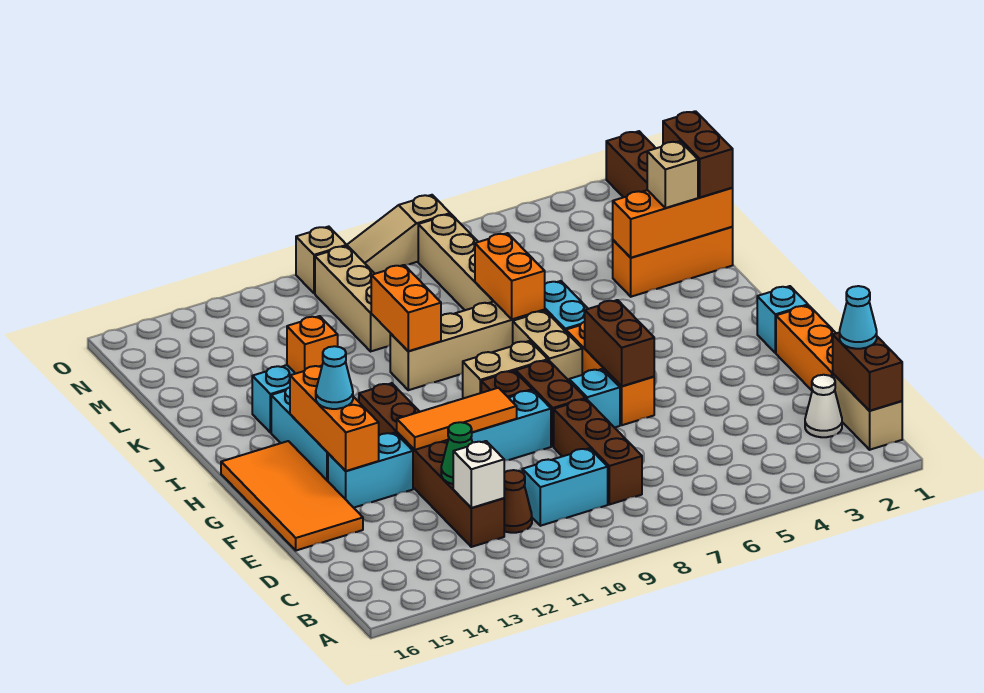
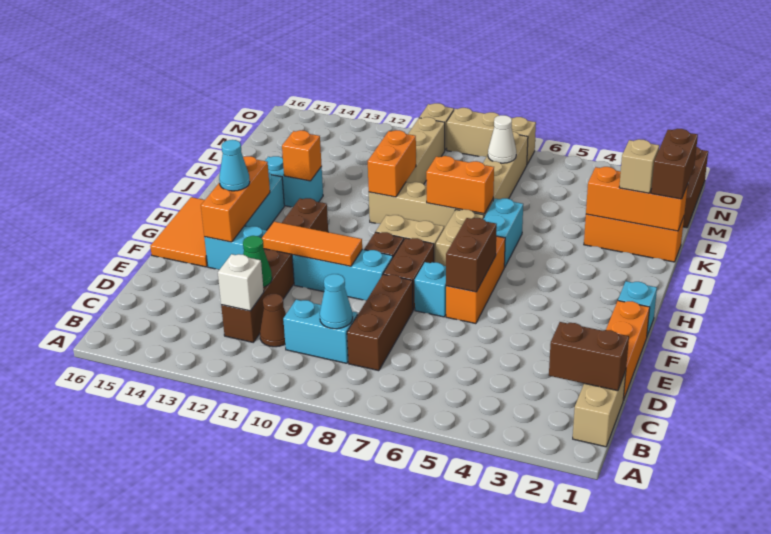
brown brick B1:C1 level 2 -> brown brick C1:C2 level 2
cyan cone C1 level 3 -> cyan cone C9 level 2
white cone C2 level 1 -> white cone M7 level 2
orange tile E15:H16 level 1 -> orange tile F15:H16 level 1
orange brick J7:K7 level 2 -> orange brick J7:J8 level 2
tan slope O7:O9 level 1 top 7 -> tan brick O7:O9 level 1

